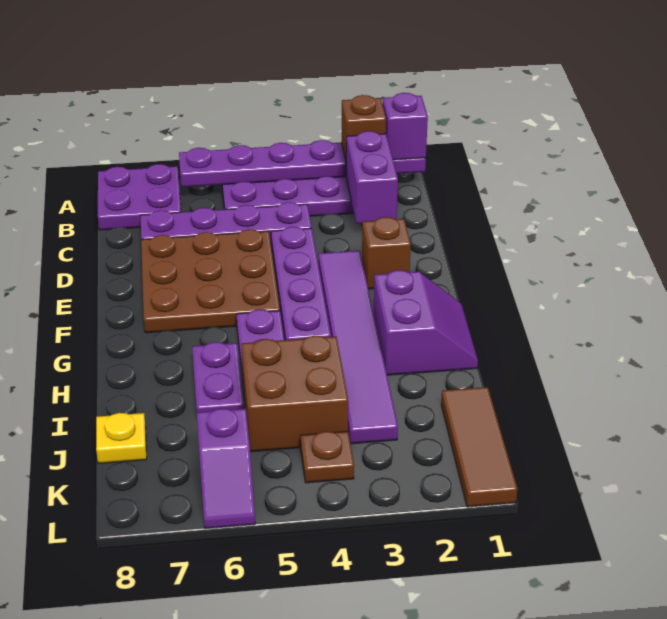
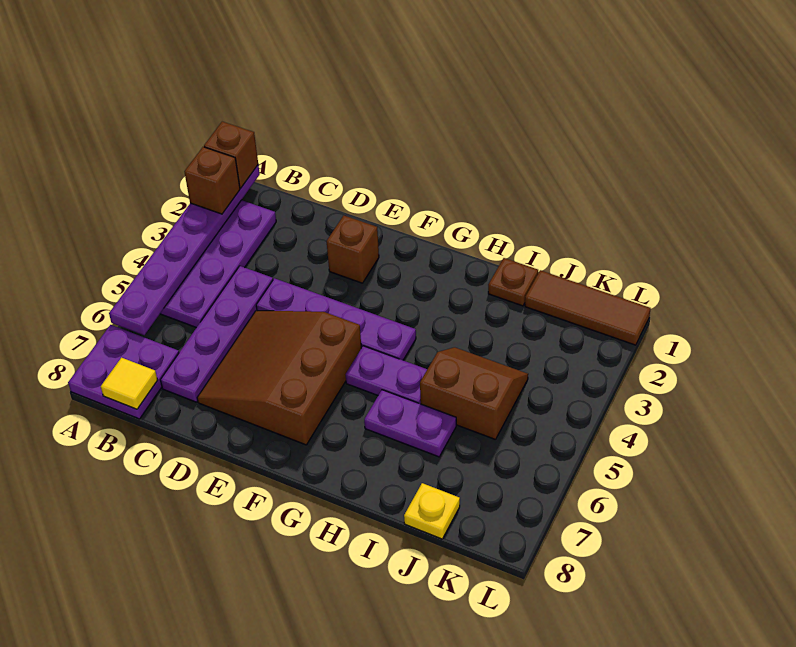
purple brick A1 level 3 -> brown brick A1 level 3
purple brick B2:C2 level 2 -> none
none -> yellow tile B8 level 2
brown plate D5:F7 level 1 -> brown slope D5:F7 level 1 top F
purple tile E3:J3 level 1 -> none
purple slope G1:H2 level 1 top 2 -> none
brown brick I4:J5 level 1 -> brown slope I4:J5 level 1 top 5
brown plate K4 level 1 -> brown plate I1 level 1
purple slope K6:L6 level 1 top K -> none

